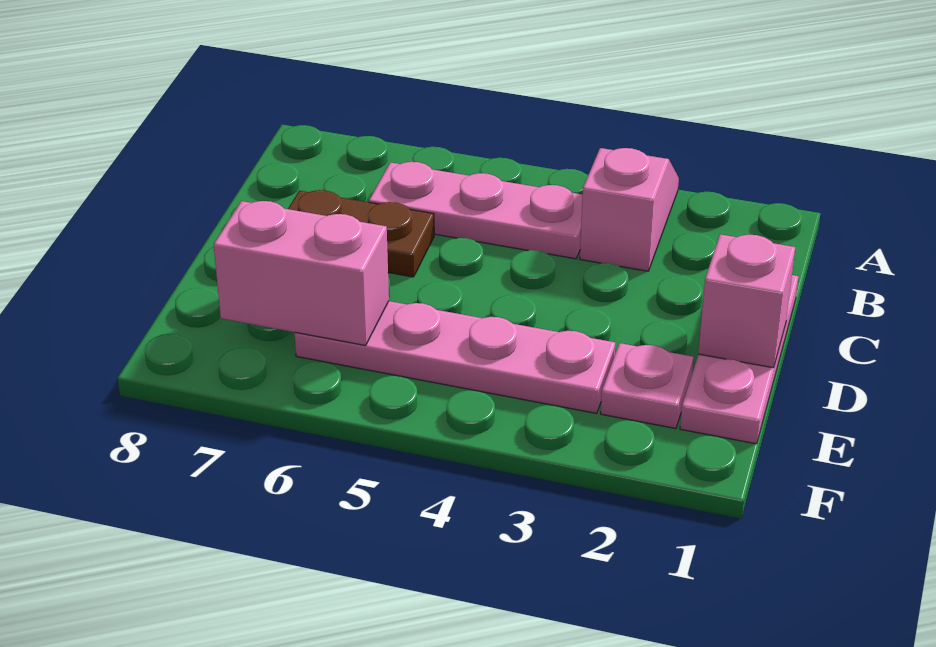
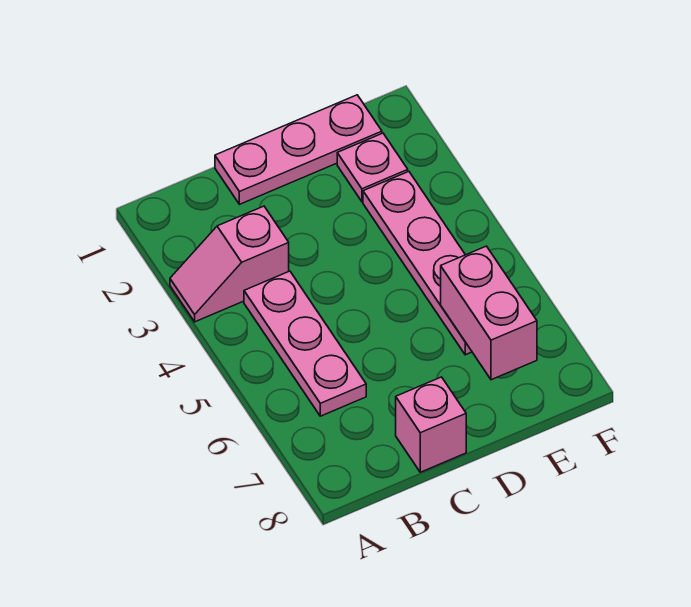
brown plate C6:C7 level 1 -> none
pink brick D1 level 2 -> pink brick C8 level 1

